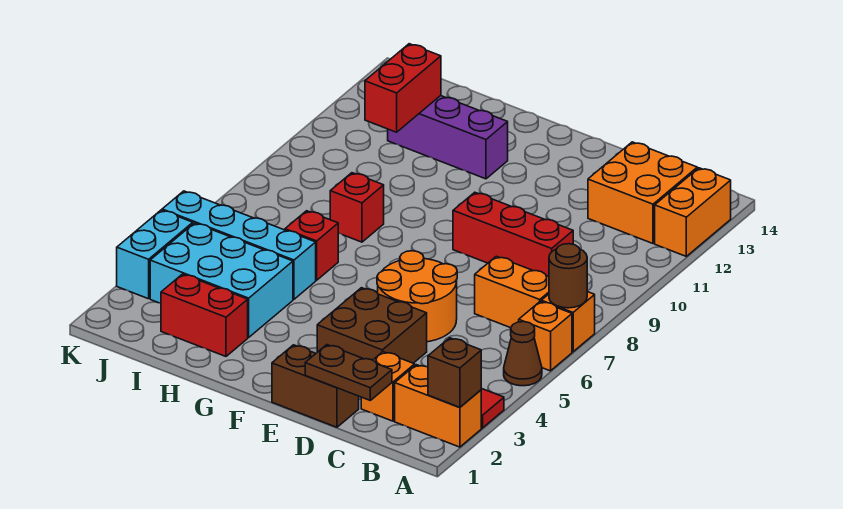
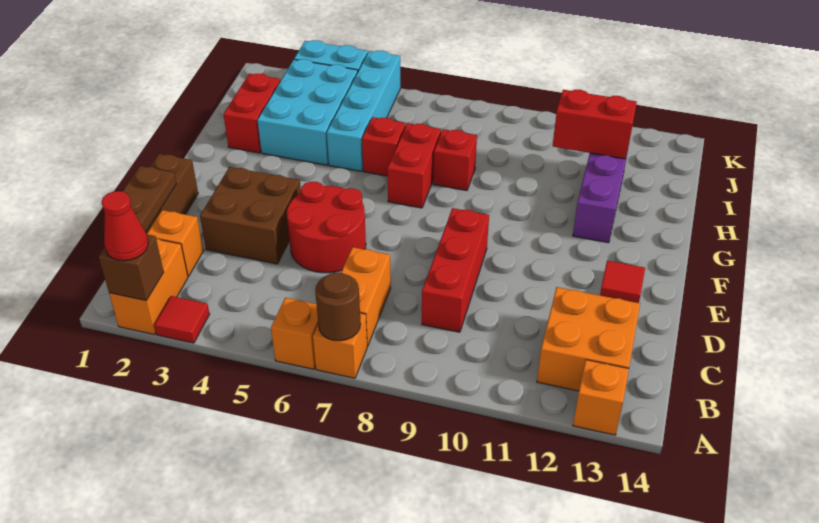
none -> red cone A2 level 3
brown cone A5 level 1 -> none
orange brick A12:A13 level 1 -> orange brick A13 level 1
orange round brick D5:E6 level 1 -> red round brick D5:E6 level 1
none -> red tile E13 level 1
none -> red brick G7:H7 level 1

